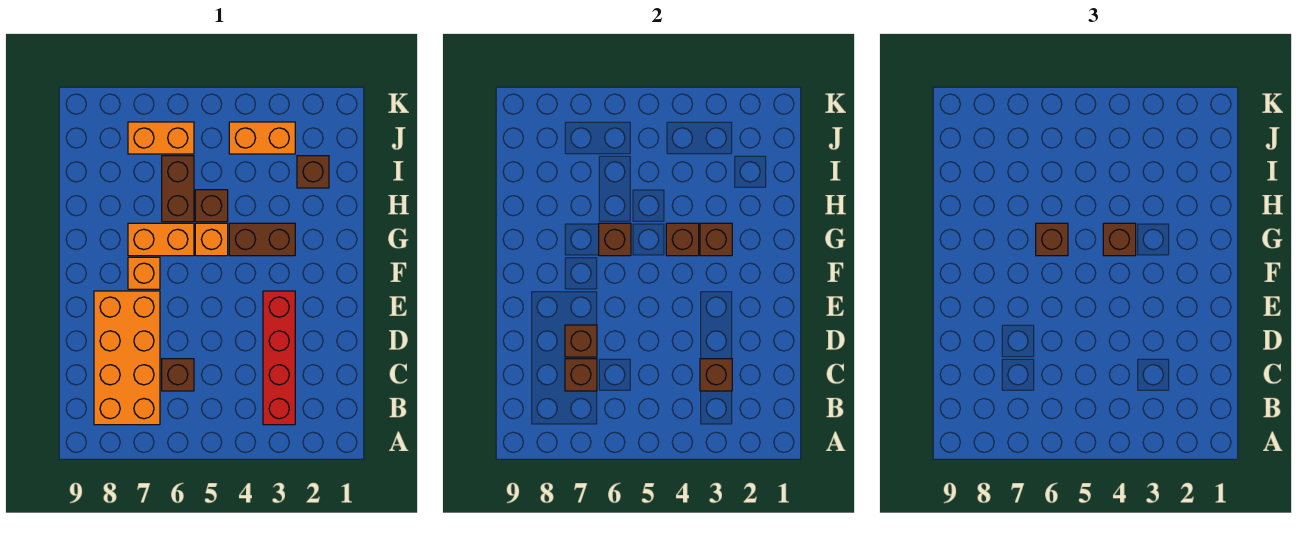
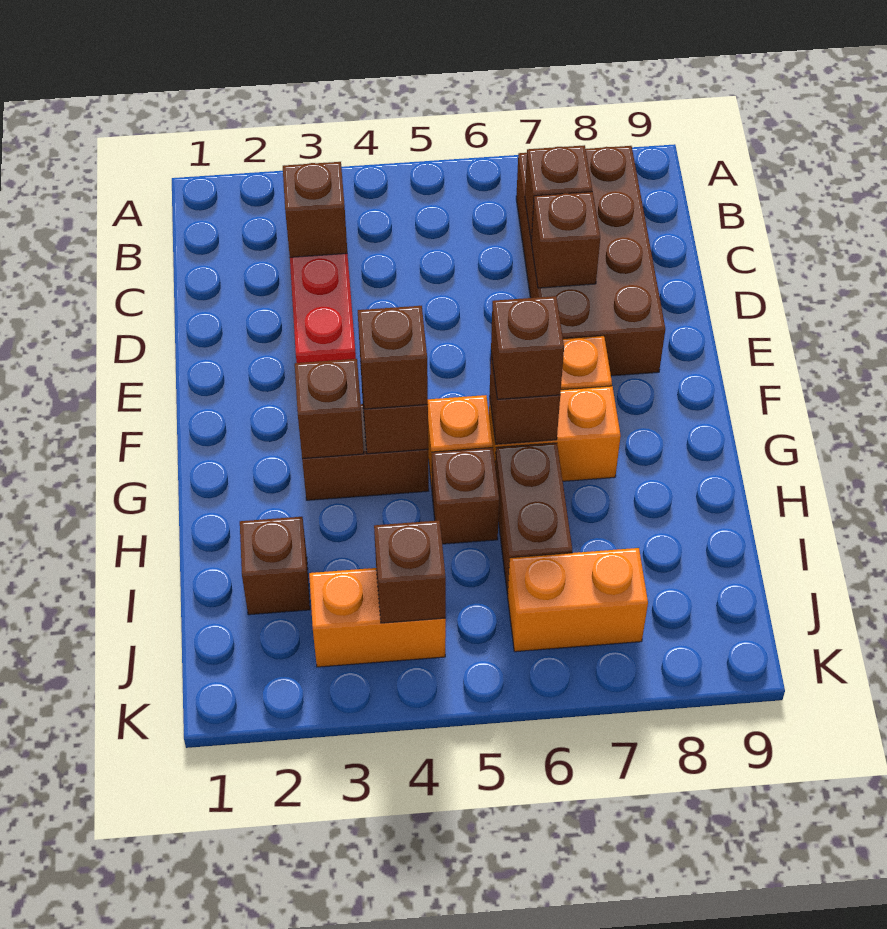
orange brick B7:E8 level 1 -> brown brick B7:E8 level 1
brown brick C6 level 1 -> brown brick J4 level 2

